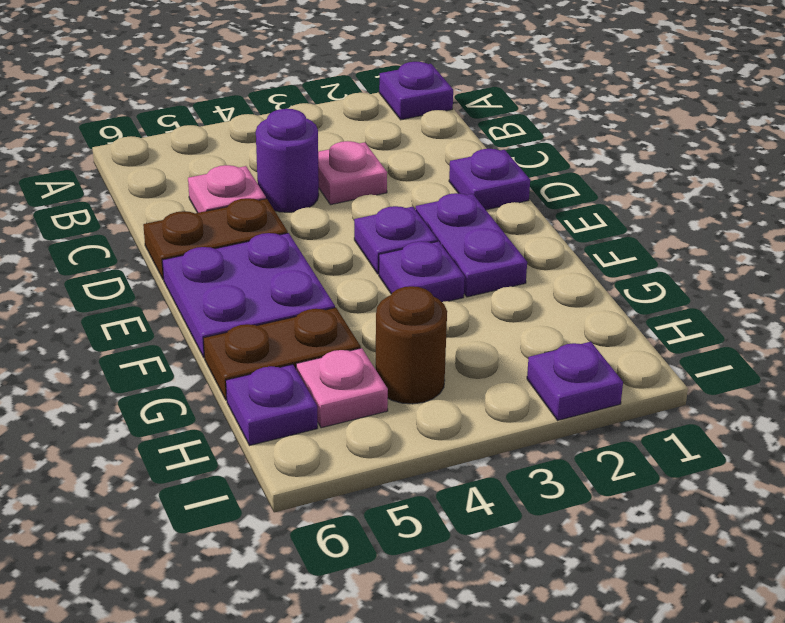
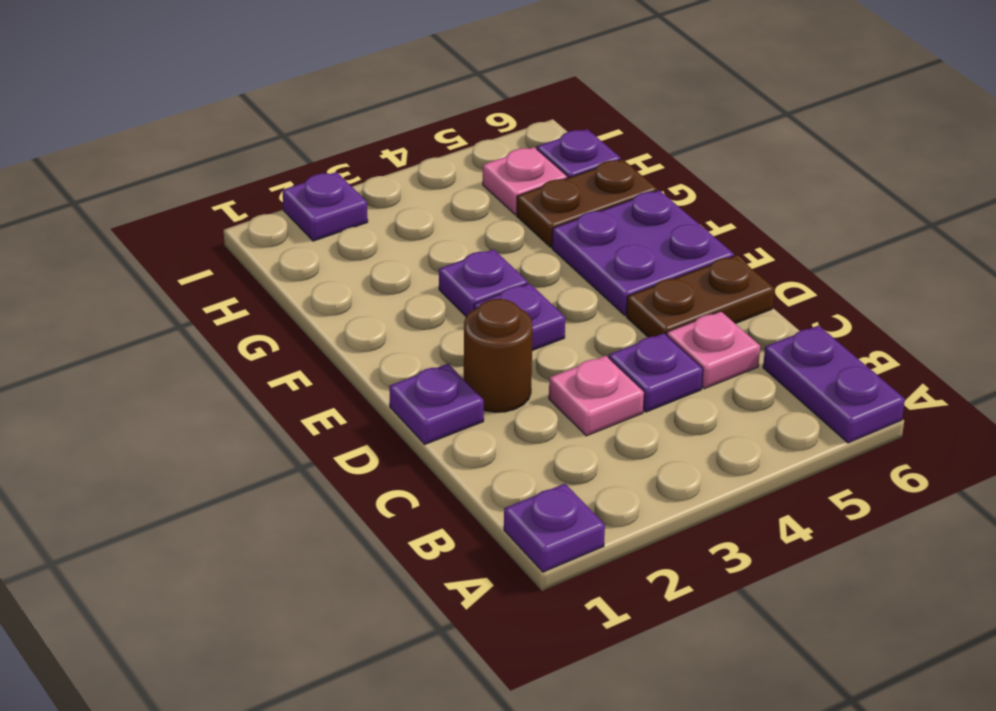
purple round brick C4 level 1 -> purple plate C4 level 1
purple plate E2:F2 level 1 -> purple plate A6:B6 level 1
brown round brick H4 level 1 -> brown round brick D2 level 1

